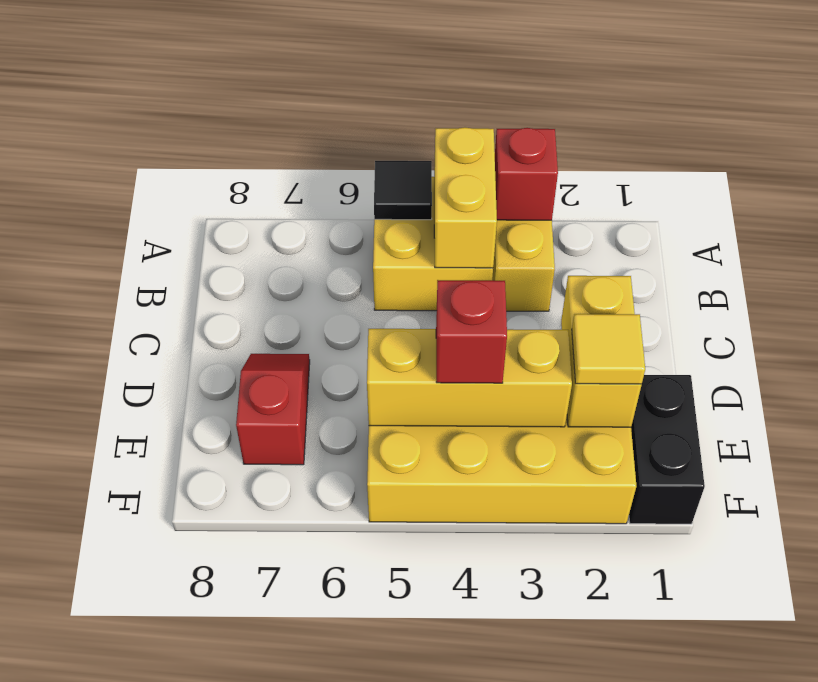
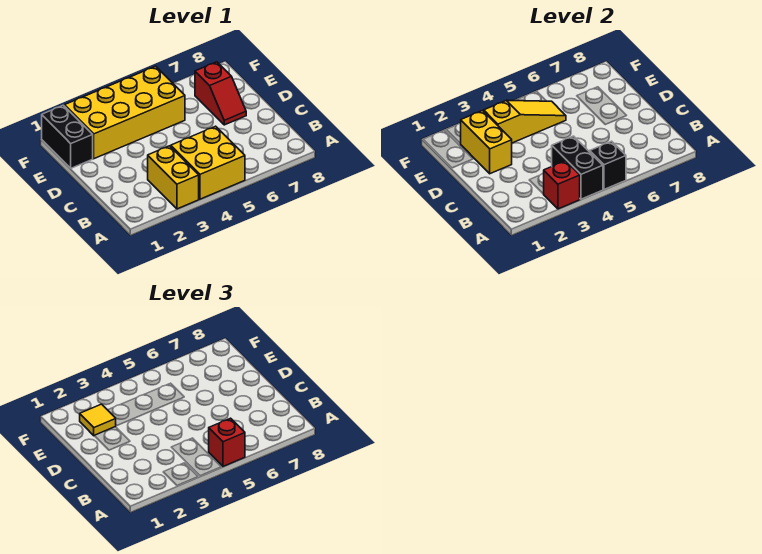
yellow brick A4:B4 level 2 -> black brick A4:B4 level 2
black tile A5 level 2 -> black brick A5 level 2
yellow brick E3:E5 level 2 -> yellow slope E3:E5 level 2 top 3
red brick E4 level 3 -> red brick A5 level 3

